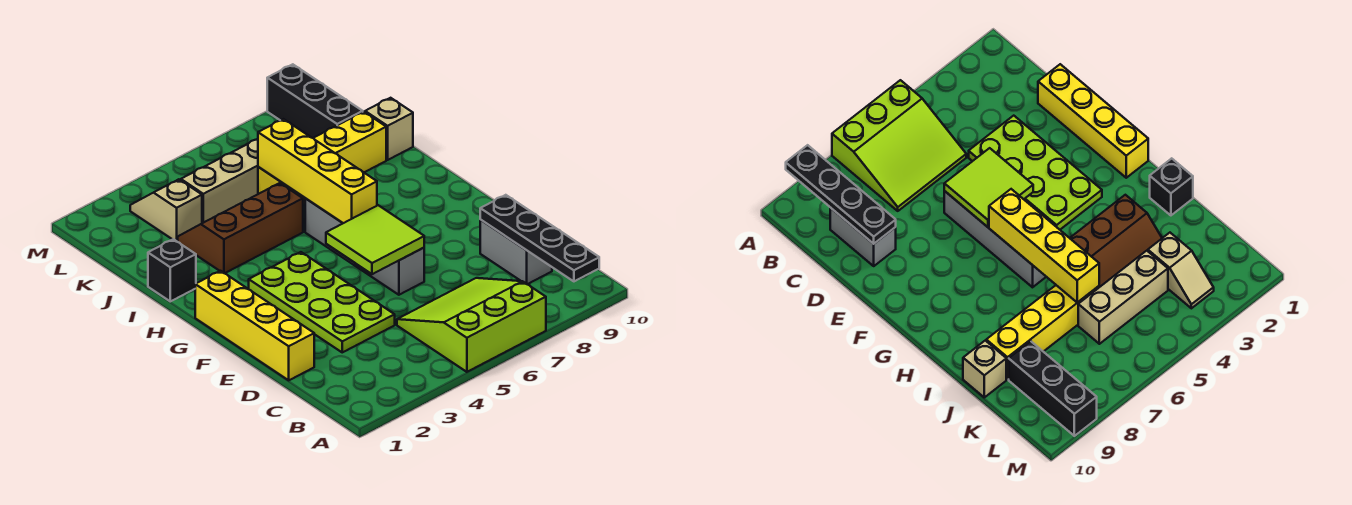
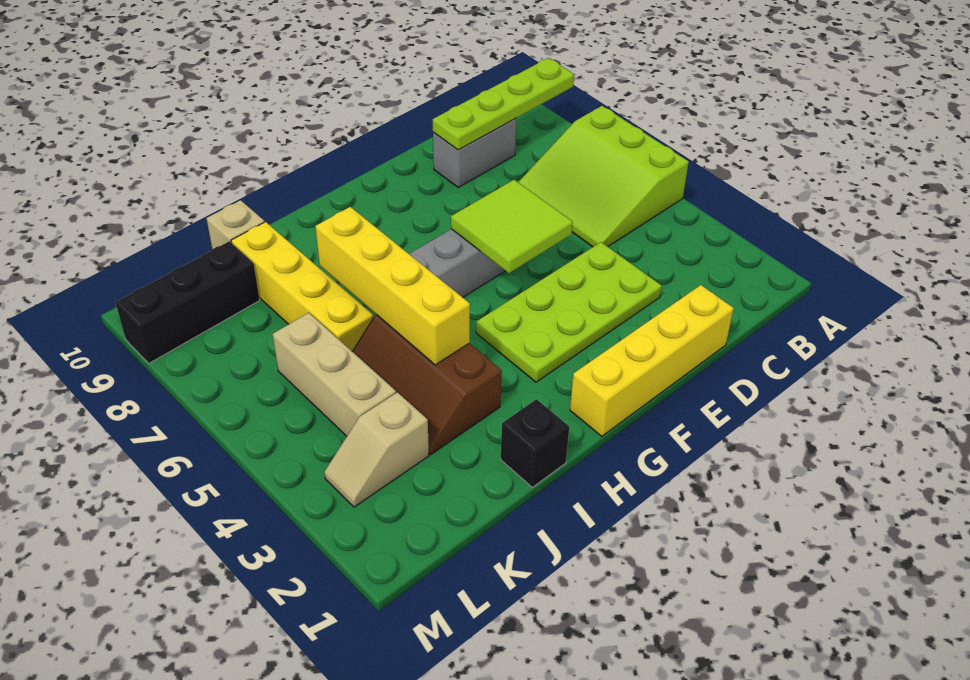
black plate A9:D9 level 2 -> lime plate A9:D9 level 2
yellow brick G6:J6 level 2 -> yellow brick I4:I7 level 2

